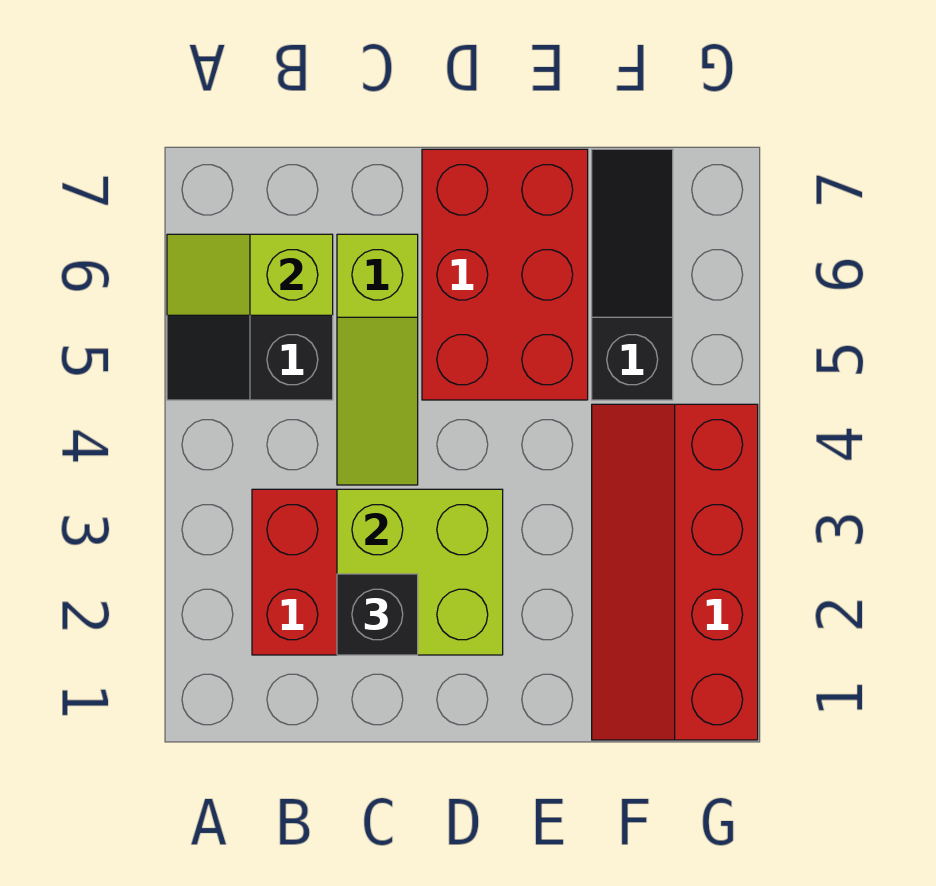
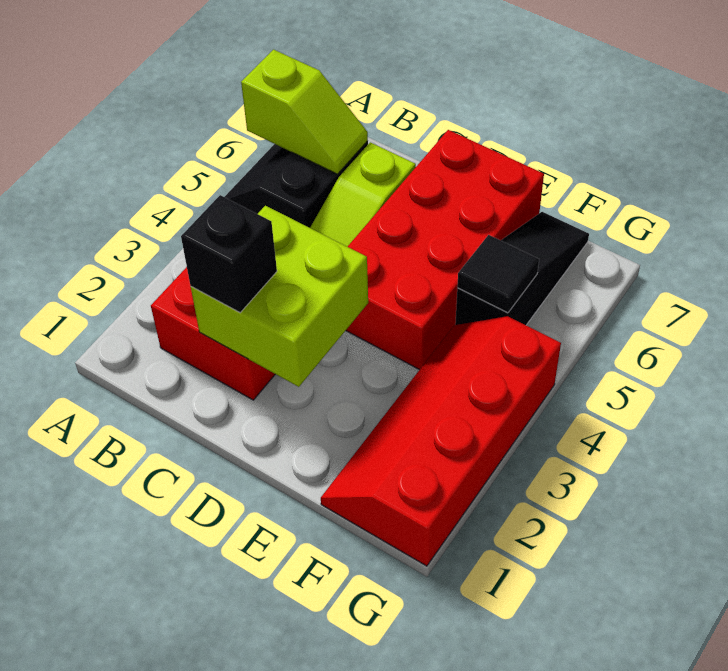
lime slope A6:B6 level 2 top B -> lime slope A6:B6 level 2 top A
red brick D5:E7 level 1 -> red brick D4:E7 level 1
none -> black tile F5 level 2

